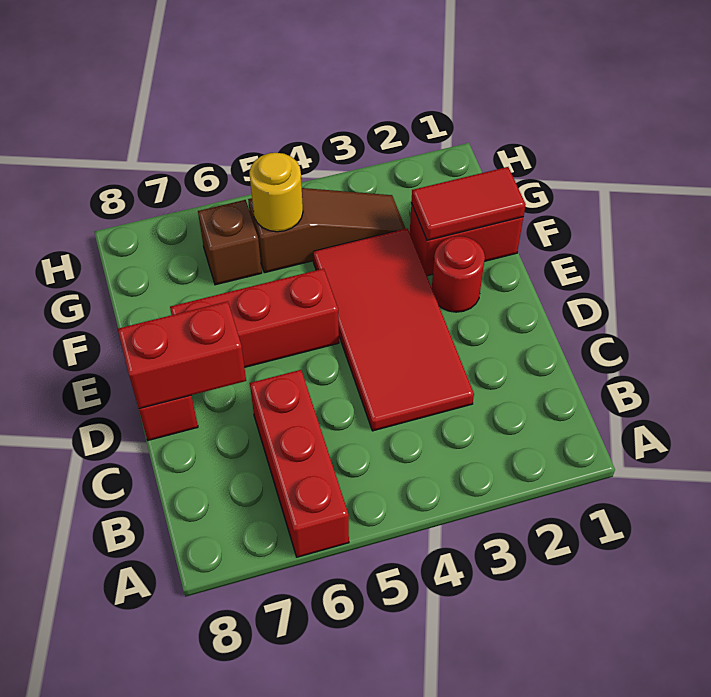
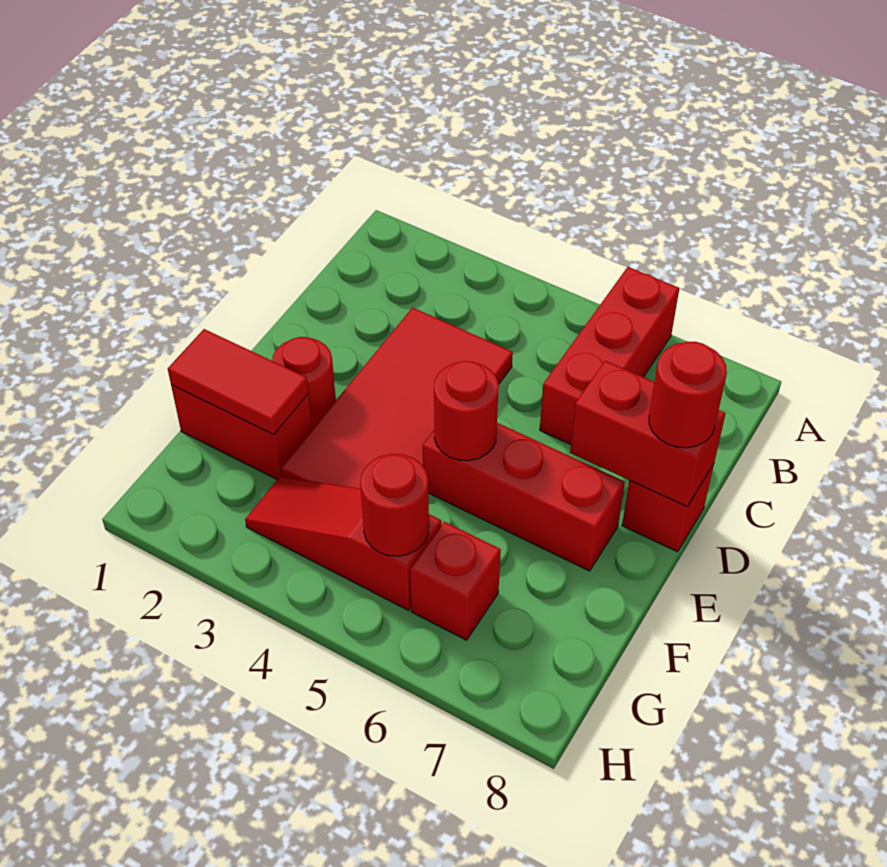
none -> red round brick D8 level 3
none -> red round brick E5 level 2
brown slope G3:G5 level 1 top 5 -> red slope G3:G5 level 1 top 5
yellow round brick G5 level 2 -> red round brick G5 level 2
brown brick G6 level 1 -> red brick G6 level 1

